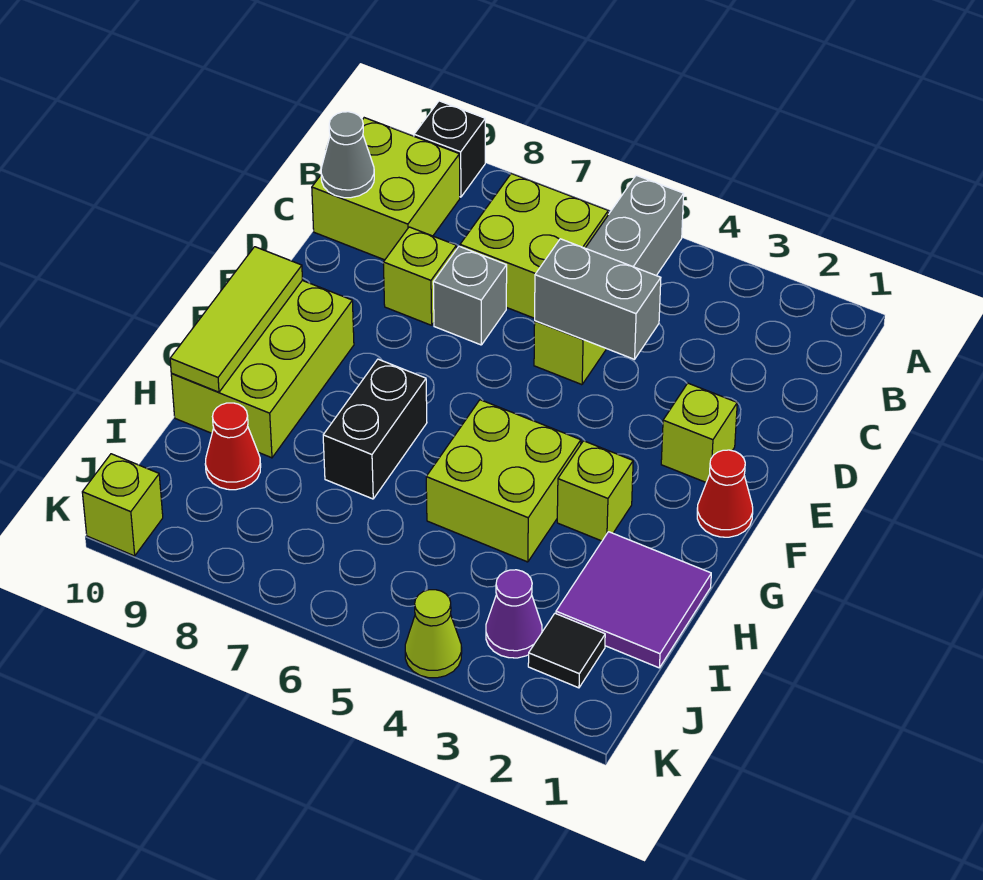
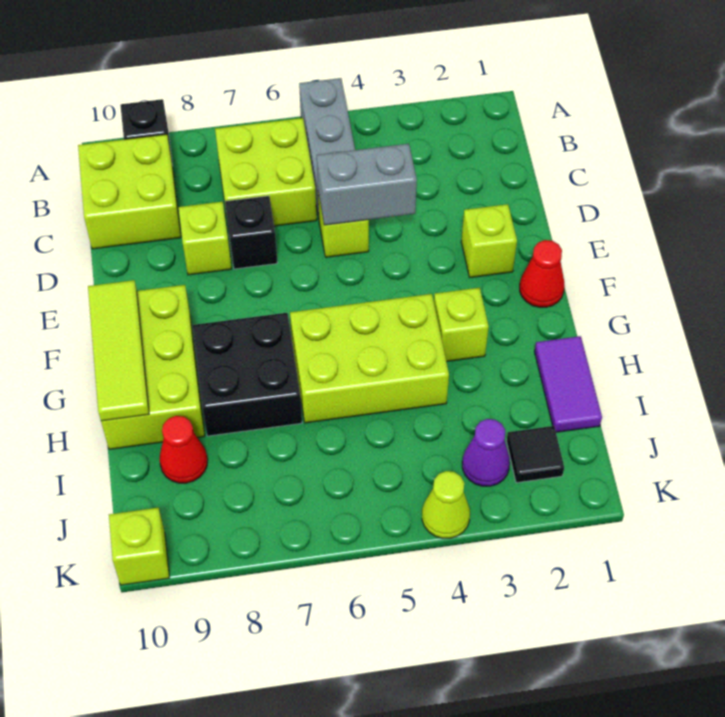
grey cone C10 level 2 -> none
grey brick D7 level 1 -> black brick D7 level 1
lime brick G4:H5 level 1 -> lime brick G4:H6 level 1
black brick G7:H7 level 1 -> black brick G7:H8 level 1
purple tile H1:I2 level 1 -> purple tile H1:I1 level 1

